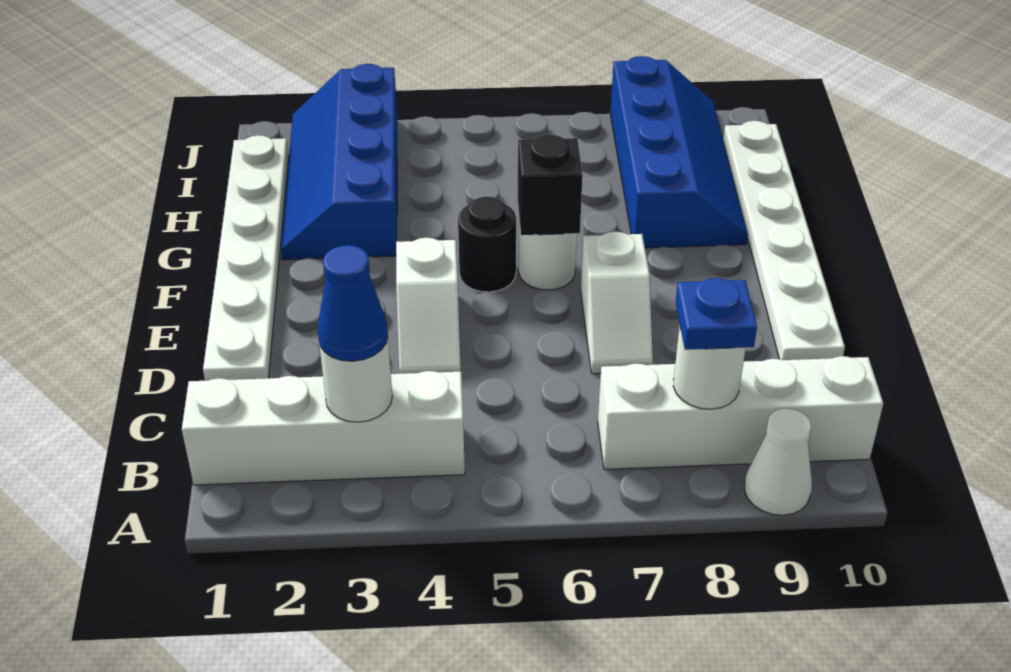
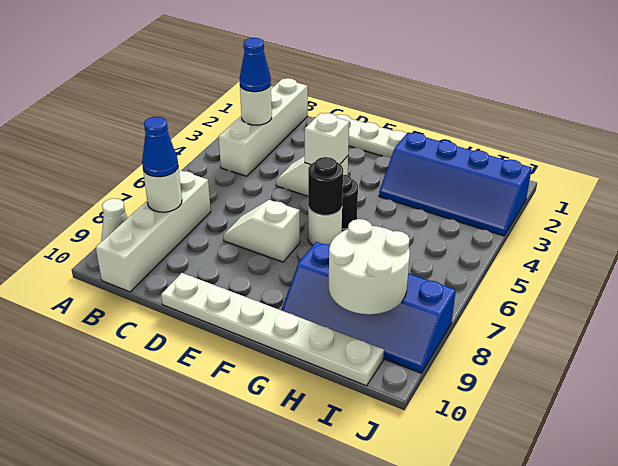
blue plate B8 level 3 -> blue cone B8 level 3
none -> white brick E4 level 2
black brick F6 level 2 -> black round brick F6 level 2
blue slope G2:J3 level 1 top 3 -> blue slope G2:J3 level 1 top 2
none -> white round brick H8:I9 level 2

